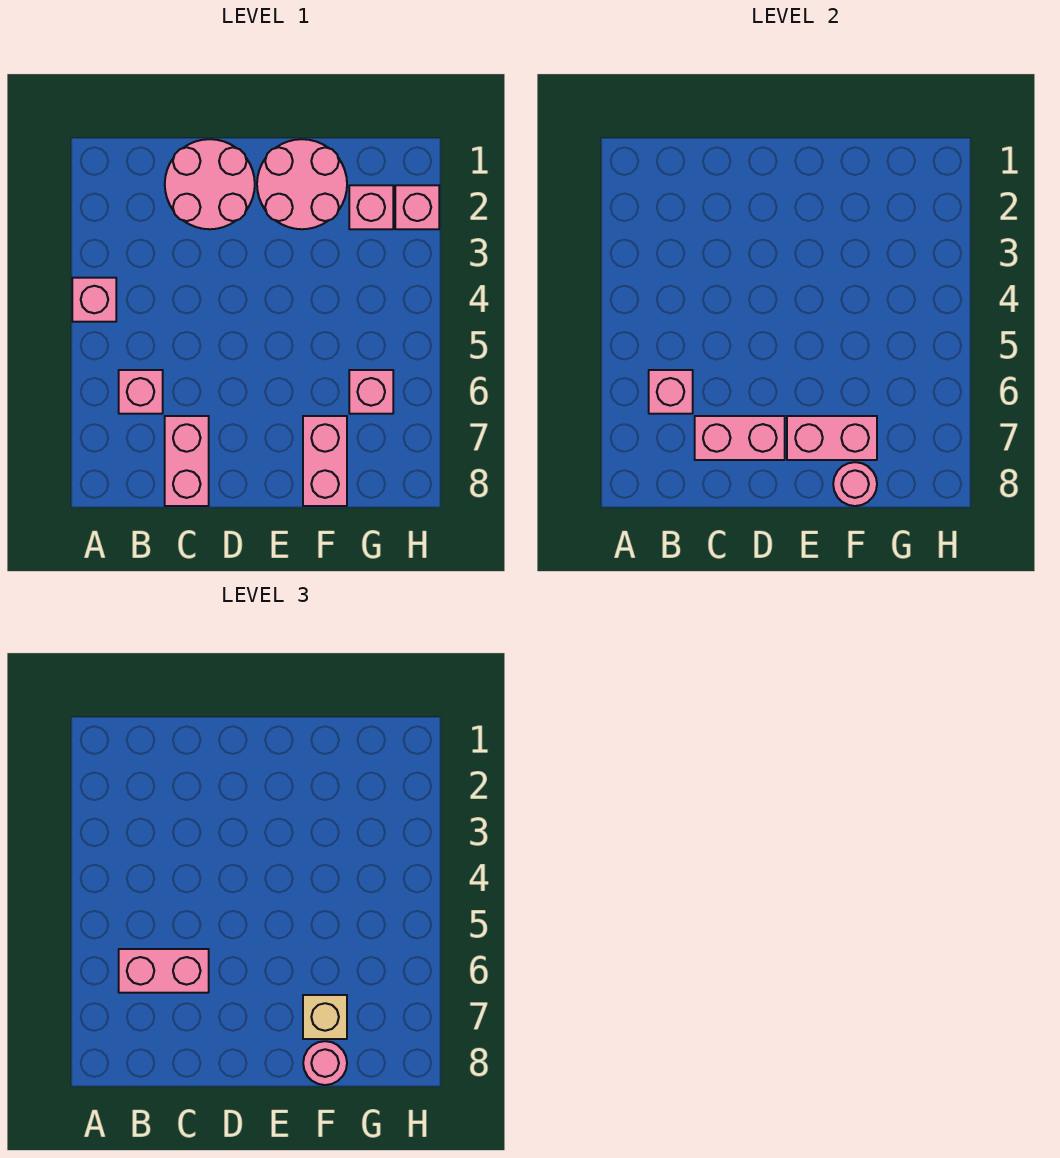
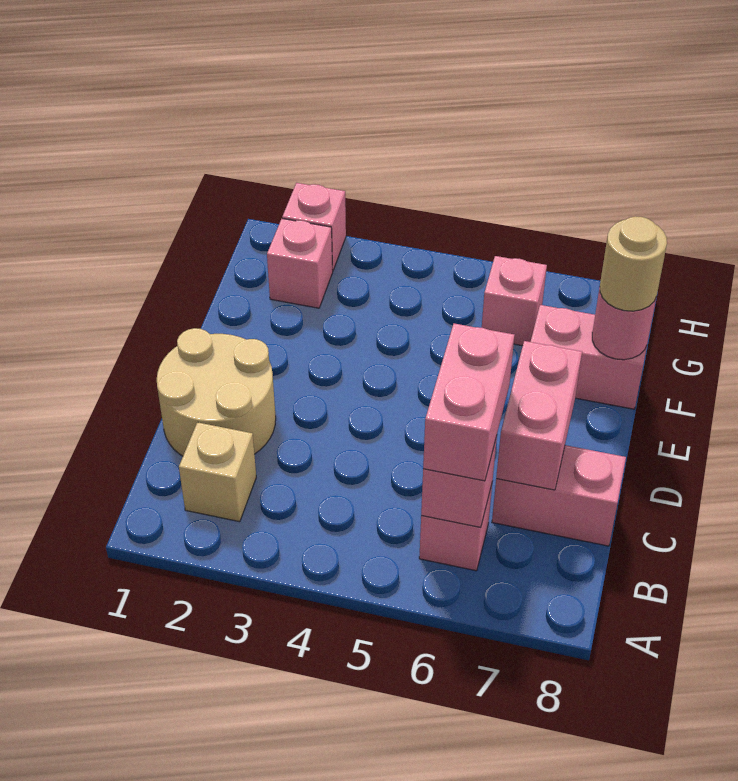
pink brick A4 level 1 -> none
pink round brick C1:D2 level 1 -> tan round brick C1:D2 level 1
pink round brick E1:F2 level 1 -> none
pink brick E7:F7 level 2 -> none
tan brick F7 level 3 -> tan brick B2 level 1
pink round brick F8 level 3 -> tan round brick F8 level 3

